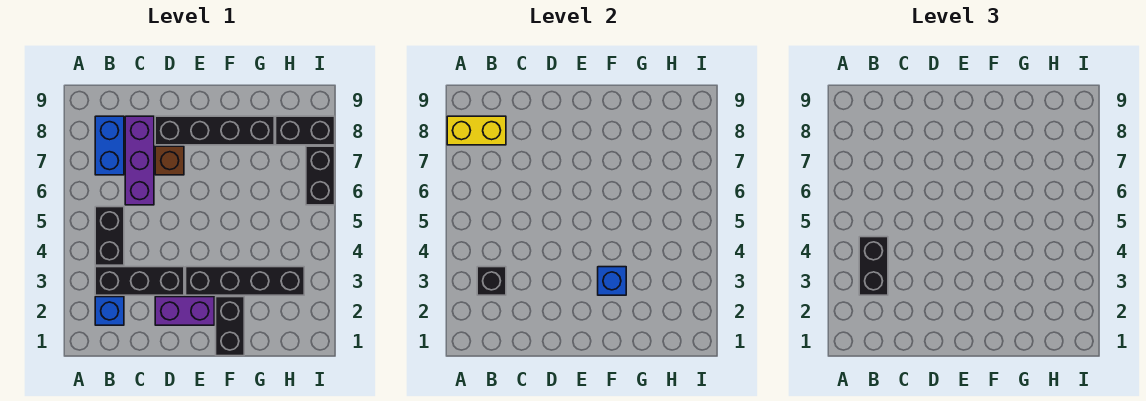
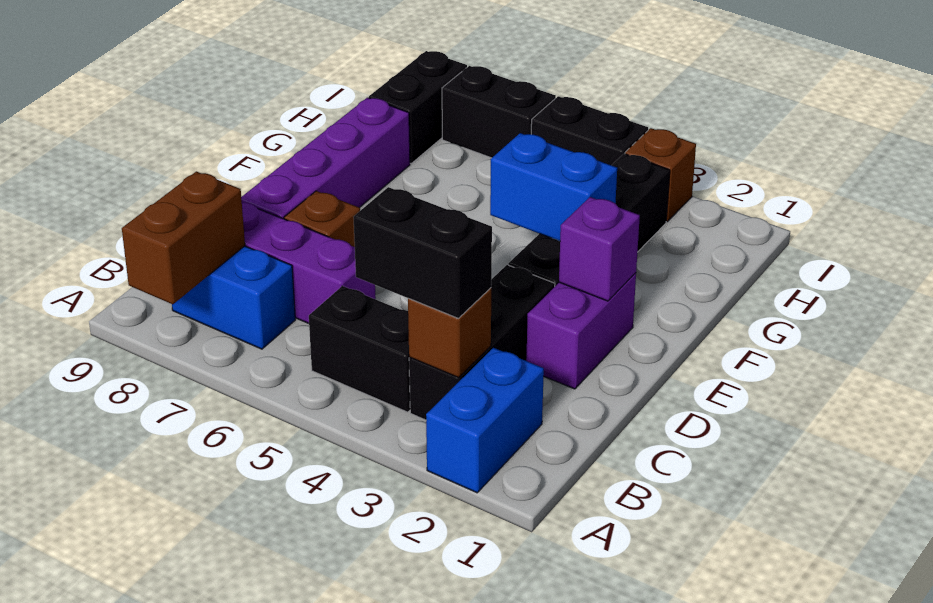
yellow brick A8:B8 level 2 -> brown brick A8:B8 level 2
blue brick B2 level 1 -> blue brick A2:B2 level 1
black brick B3 level 2 -> brown brick B3 level 2
black brick D8:G8 level 1 -> purple brick D8:G8 level 1
none -> purple brick E2 level 2
black brick F1:F2 level 1 -> black brick I4:I5 level 1
blue brick F3 level 2 -> blue brick F3:F4 level 2
none -> brown brick I3 level 1

